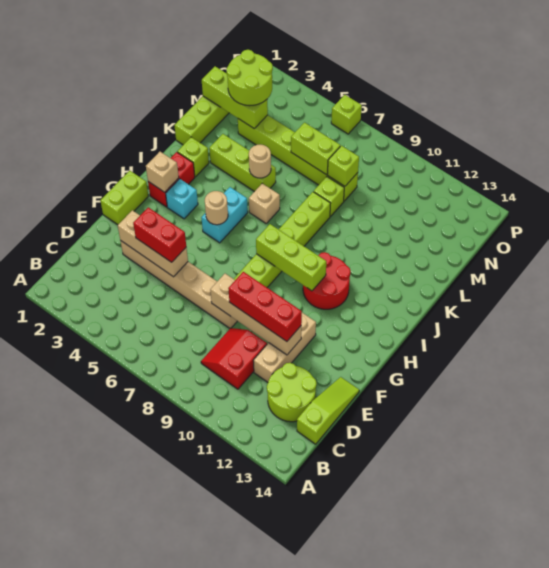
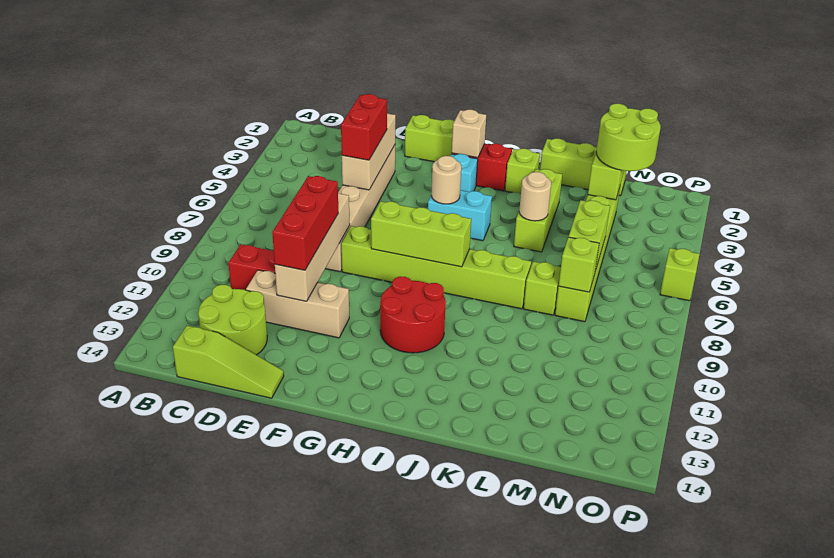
lime brick H8:H10 level 2 -> lime brick G8:I8 level 2
tan brick J6 level 1 -> none

